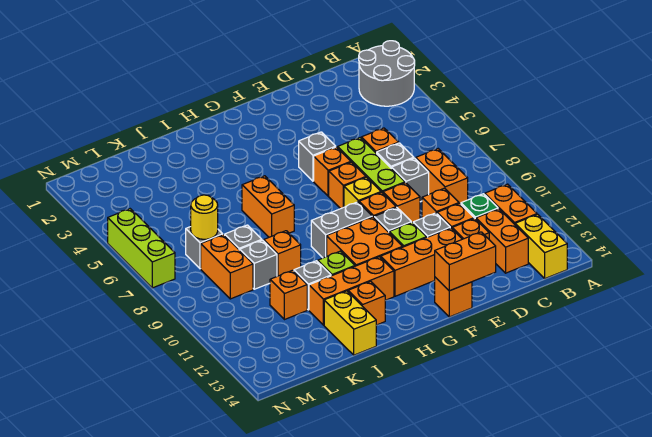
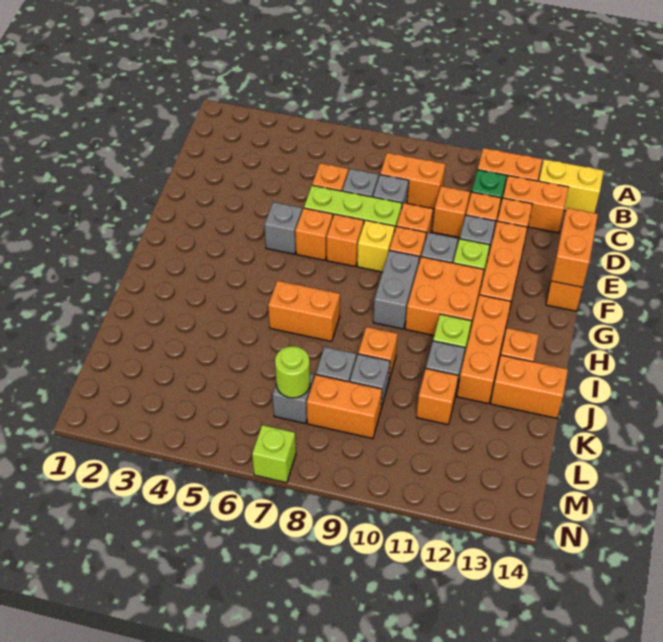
grey round brick A2:B3 level 1 -> none
yellow brick J13:J14 level 1 -> orange brick J13:J14 level 1
yellow round brick L7 level 2 -> lime round brick L7 level 2
lime brick N5:N7 level 1 -> lime brick N7 level 1

